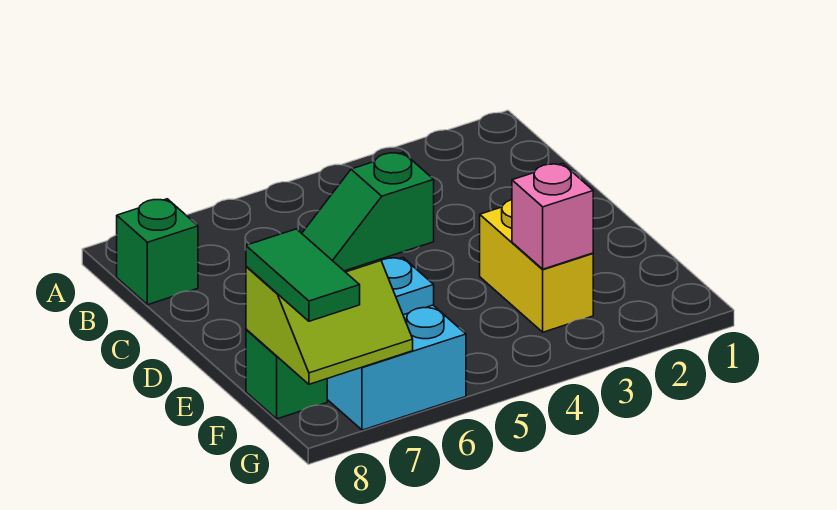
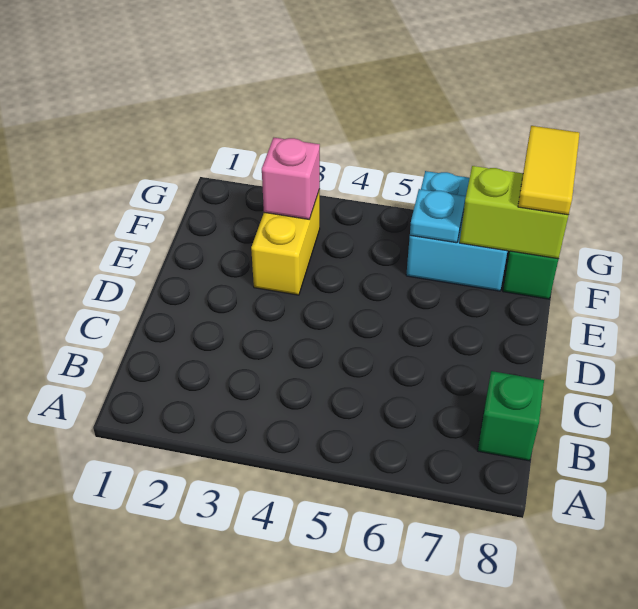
green slope F6:F7 level 3 top 6 -> none
green tile F8:G8 level 3 -> yellow tile F8:G8 level 3

